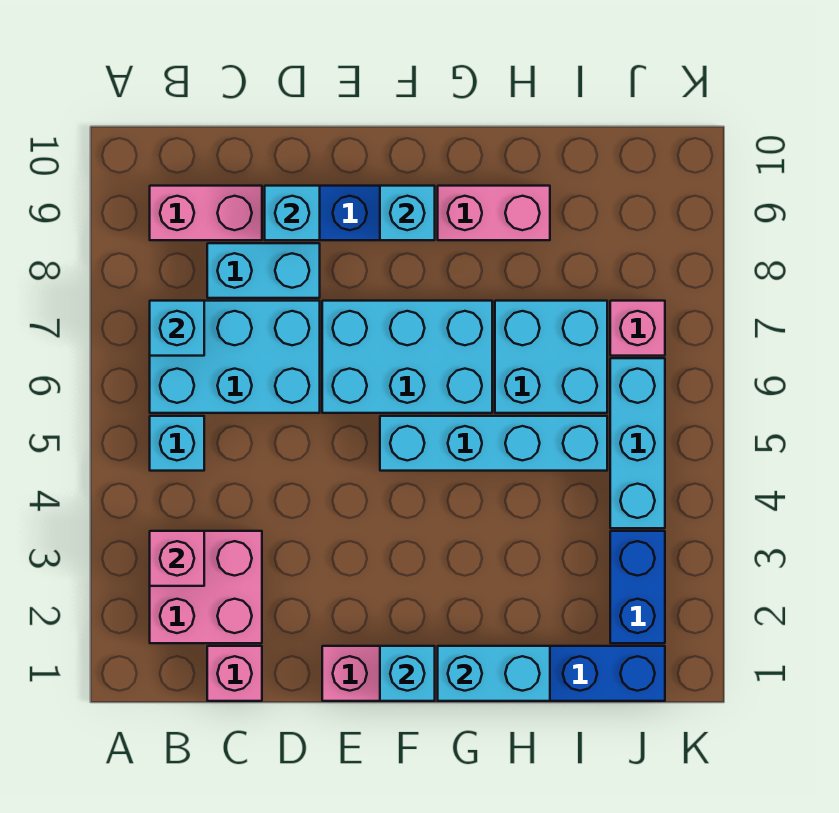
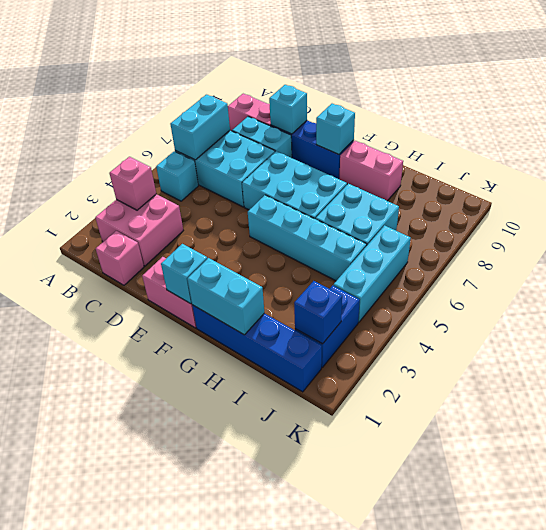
cyan brick B7 level 2 -> cyan brick B6:B7 level 2
none -> blue brick J2 level 2
pink brick J7 level 1 -> none

